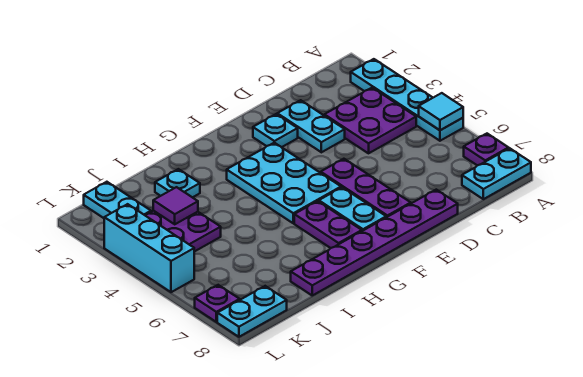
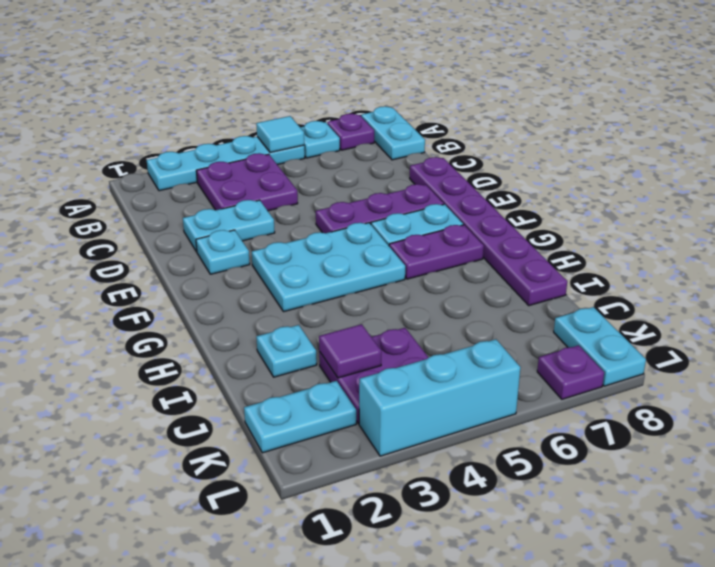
none -> cyan plate A6 level 1

